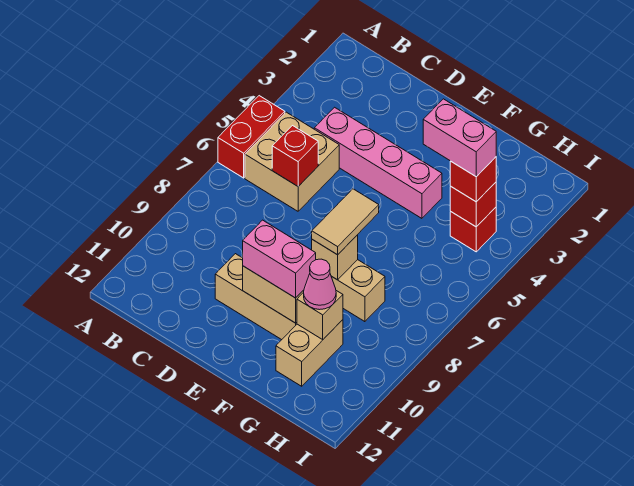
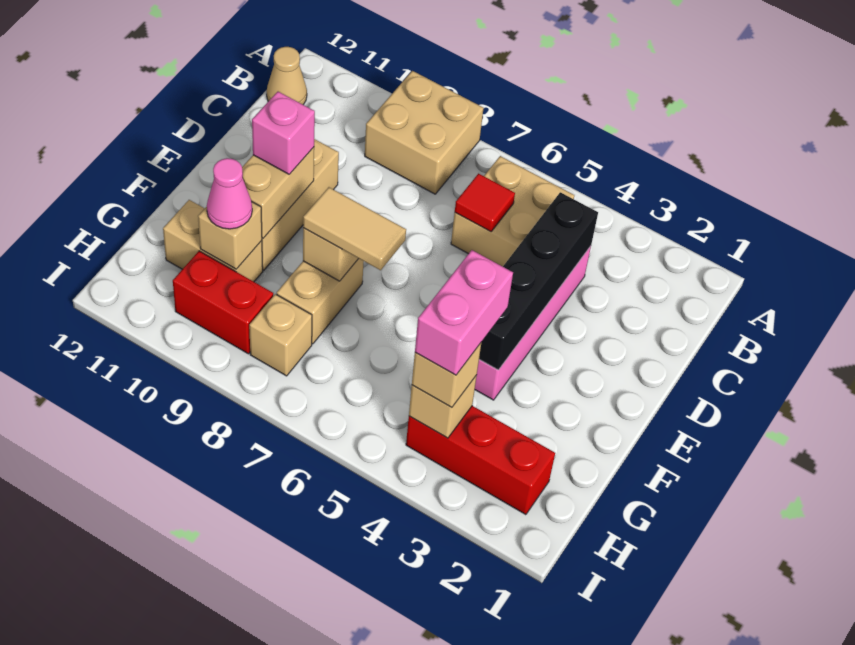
red brick A5:A6 level 1 -> red brick H9:H10 level 1
none -> tan brick A8:B9 level 1
none -> tan cone B12 level 1
none -> black brick C4:F4 level 2
red brick C6 level 2 -> red tile C6 level 2
pink brick E10:F10 level 3 -> pink brick E10 level 3
red brick H4 level 1 -> red brick H2:H4 level 1
red brick H4 level 2 -> tan brick H4 level 2
red brick H4 level 3 -> tan brick H4 level 3
none -> tan brick H8 level 1

